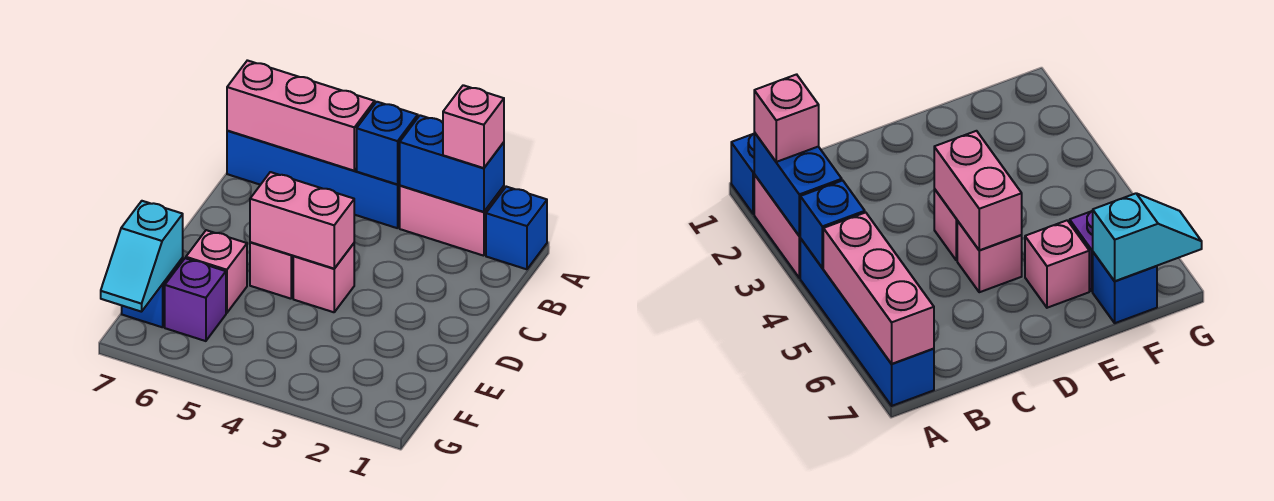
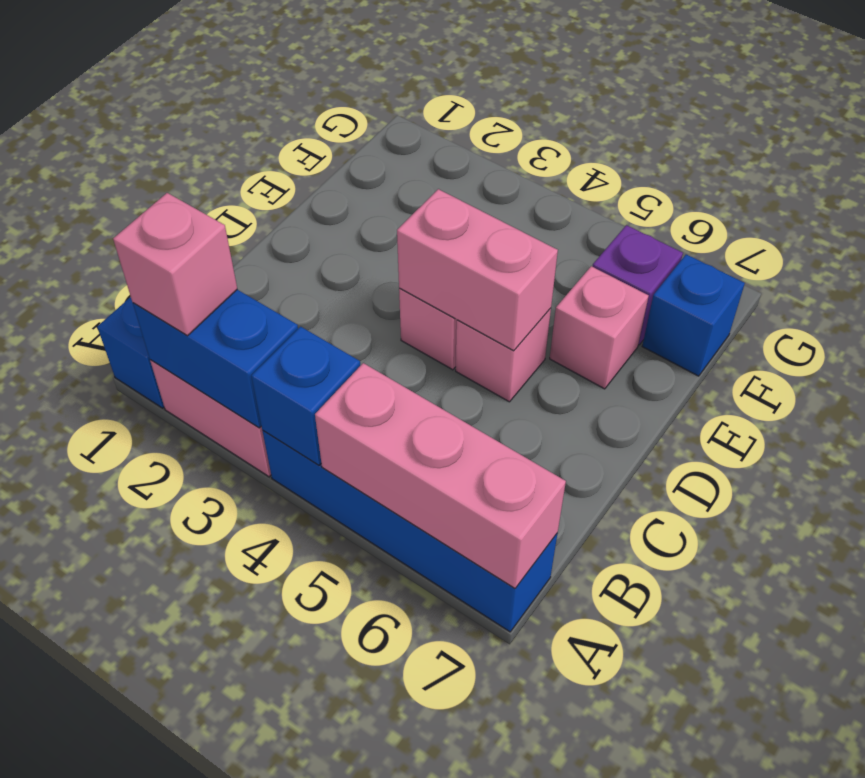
cyan slope F7:G7 level 2 top F -> none

